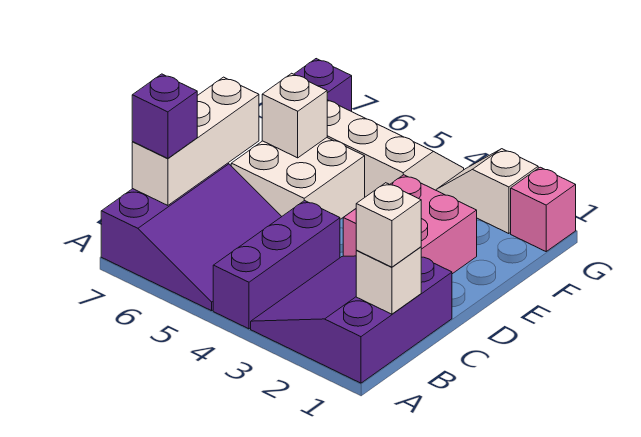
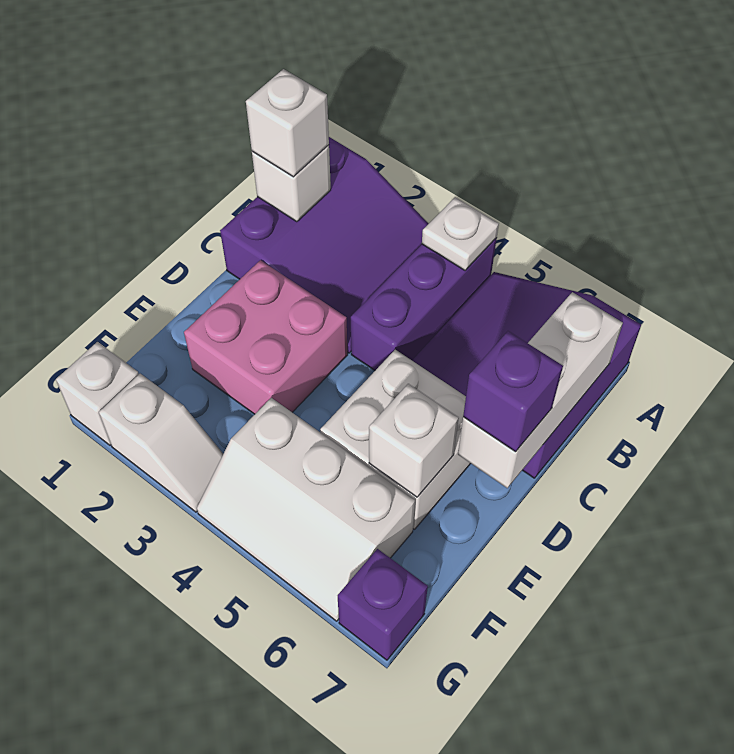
none -> white plate A4 level 2
purple brick B7 level 3 -> purple brick D7 level 3
pink brick G1 level 1 -> white brick G1 level 1

